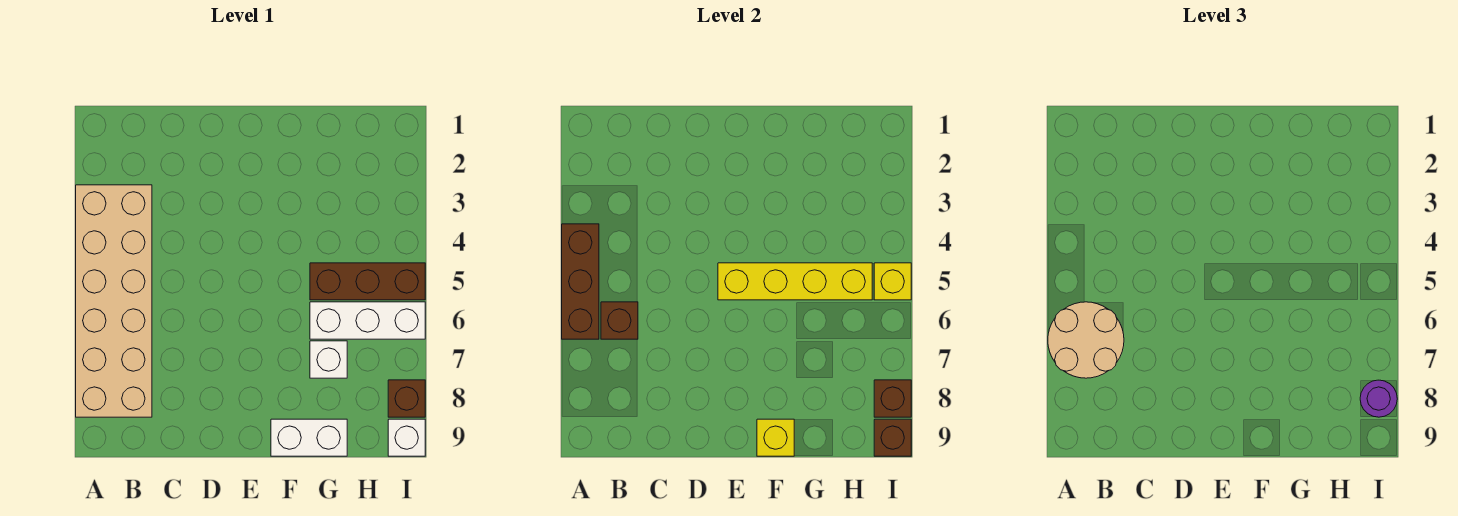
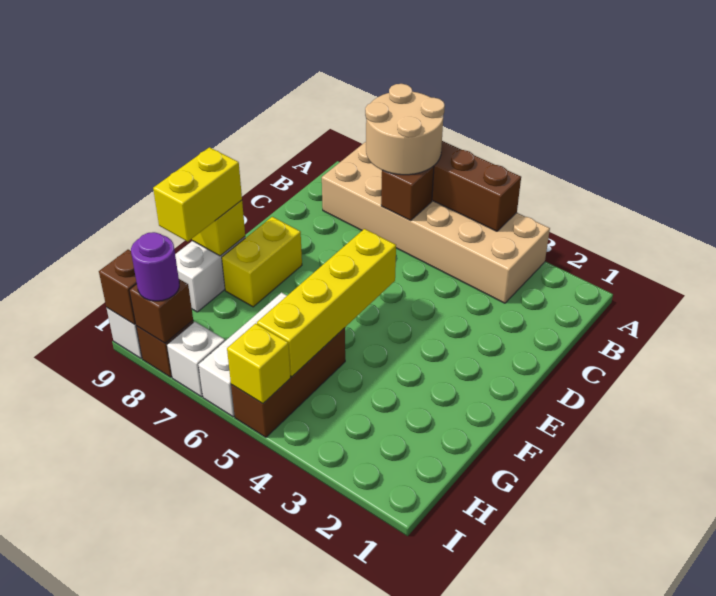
none -> yellow brick E8:F8 level 1
none -> yellow brick F9:G9 level 3
white brick G7 level 1 -> white brick I7 level 1

